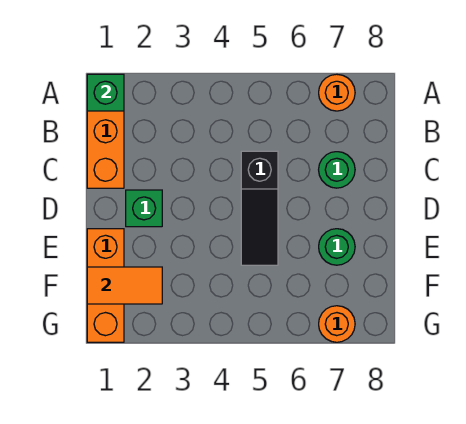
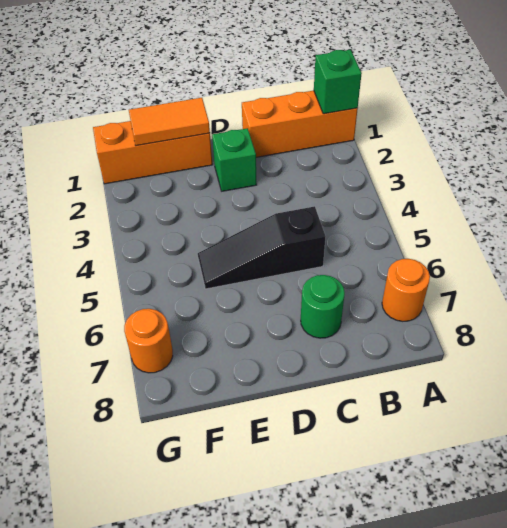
green round brick E7 level 1 -> none
orange tile F1:F2 level 2 -> orange tile E1:F1 level 2

